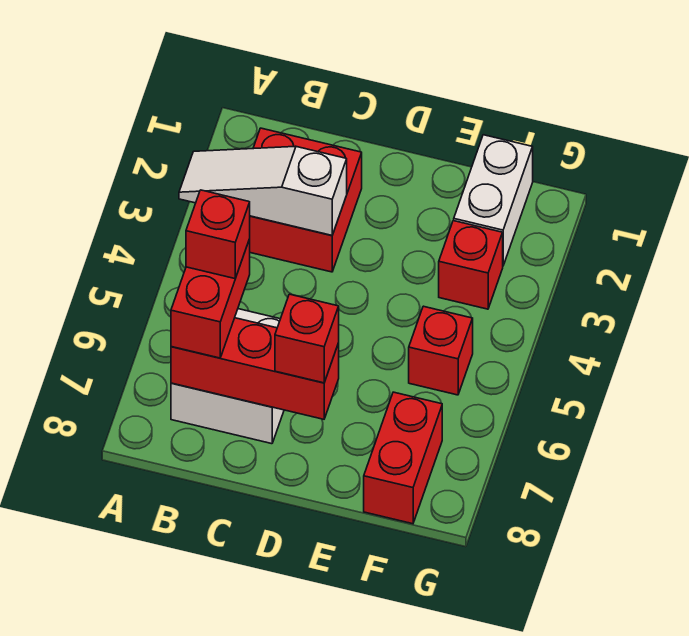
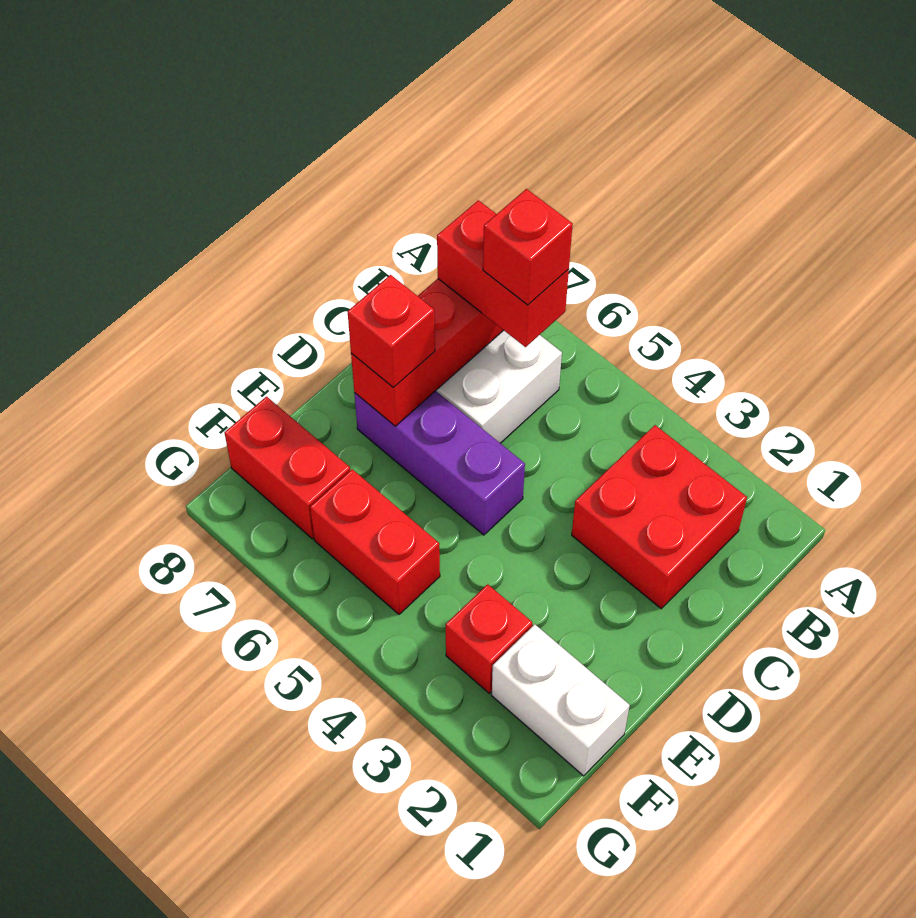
white slope A3:C3 level 2 top C -> none
none -> purple brick D5:D7 level 1
red brick F5 level 1 -> red brick F5:F6 level 1

